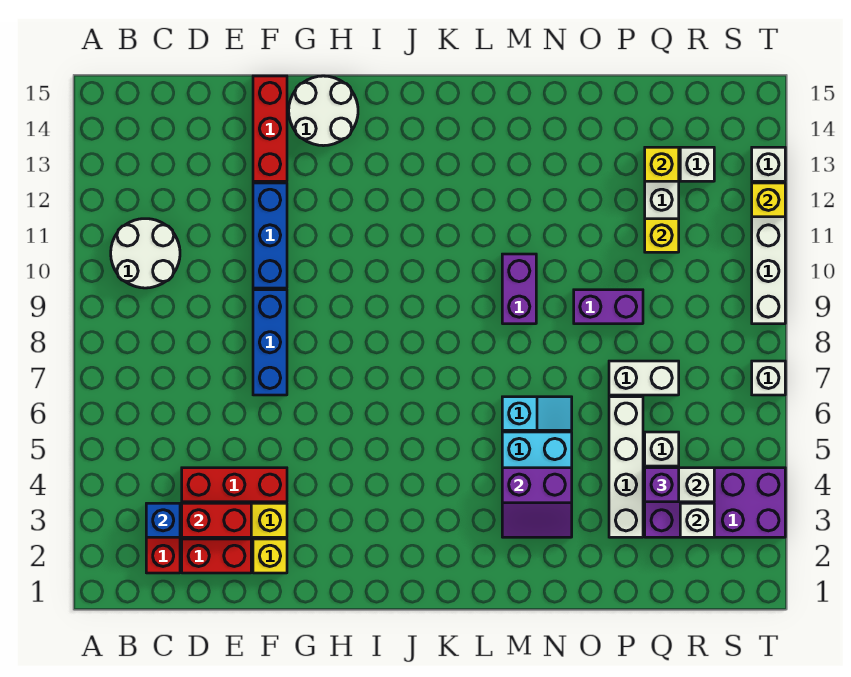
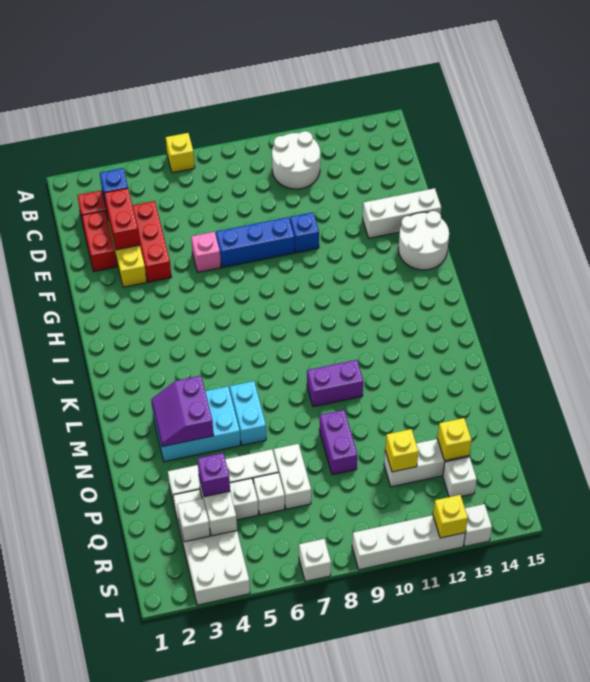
yellow brick F2 level 1 -> yellow brick A6 level 1
none -> pink brick F6 level 1
blue brick F10:F12 level 1 -> blue brick F10 level 1
red brick F13:F15 level 1 -> white brick F13:F15 level 1
cyan slope M6:N6 level 1 top M -> cyan brick M6:N6 level 1
purple brick Q3:T4 level 1 -> white brick Q3:T4 level 1
none -> white brick Q6 level 1

